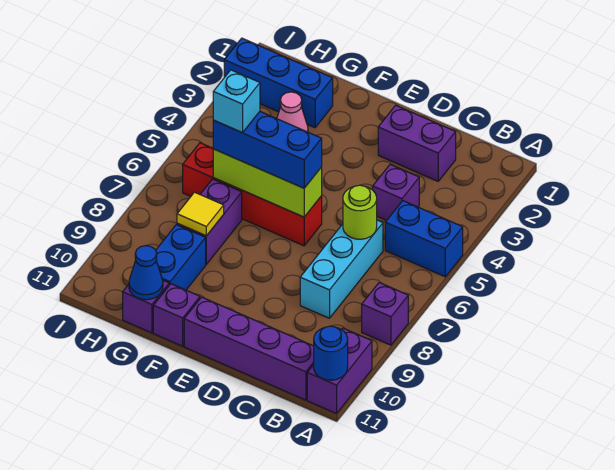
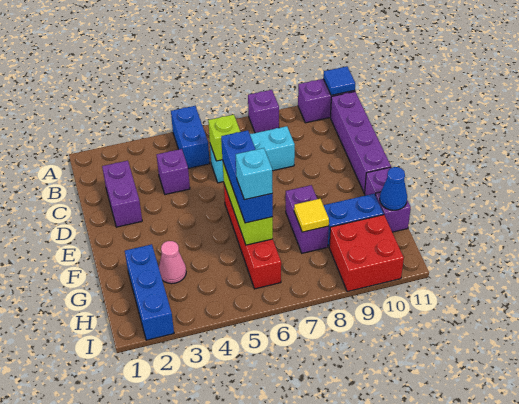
blue round brick A11 level 2 -> blue tile A11 level 2
lime round brick C6 level 2 -> lime brick C6 level 2
purple brick G7:G8 level 1 -> purple brick F8:G8 level 1
none -> red brick H9:I10 level 1

